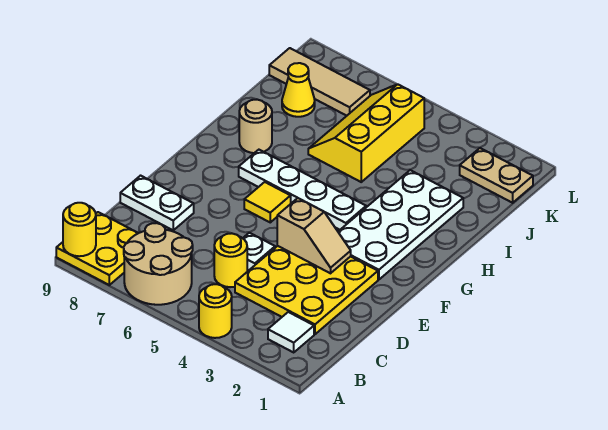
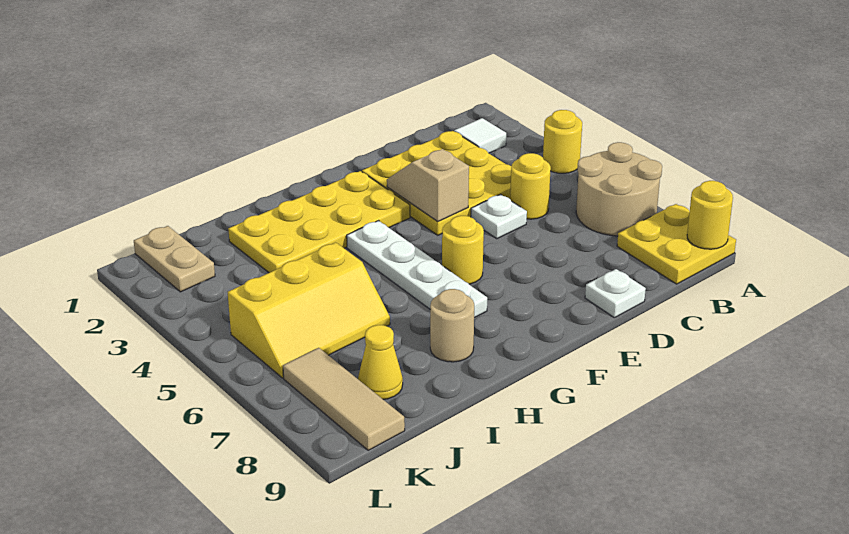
white plate D8:D9 level 1 -> white plate D9 level 1
white plate F2:I3 level 1 -> yellow plate F2:I3 level 1
yellow tile F6 level 1 -> yellow round brick F6 level 1

